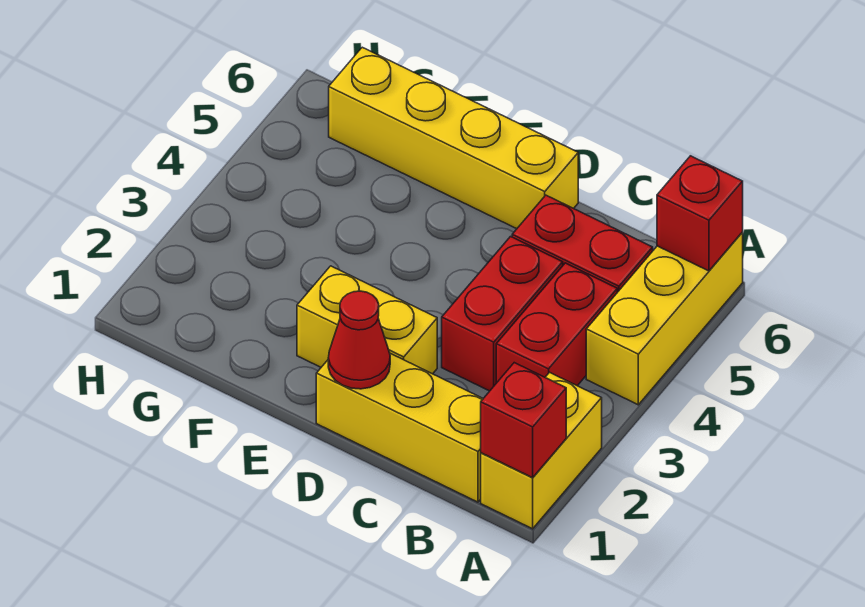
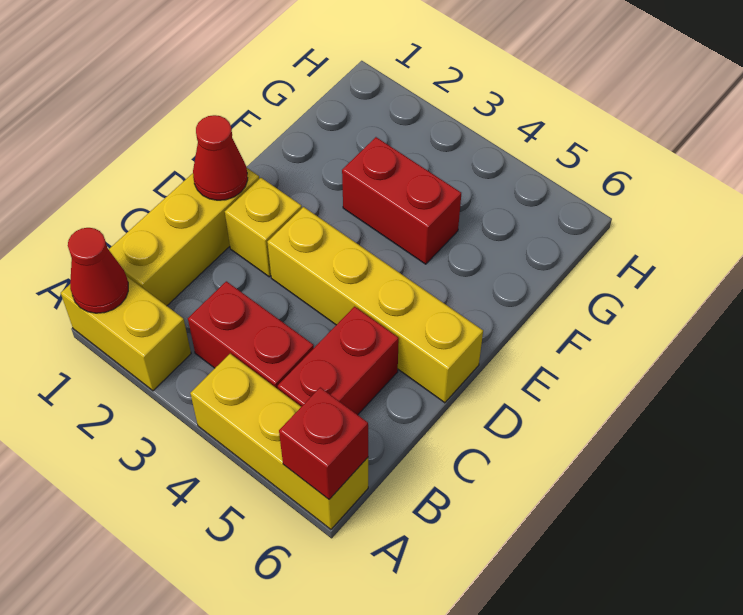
red brick A1 level 2 -> red cone A1 level 2
red brick C3:C4 level 1 -> red brick F3:F4 level 1
yellow brick D2:E2 level 1 -> yellow brick D2 level 1
yellow brick D6:G6 level 1 -> yellow brick D3:D6 level 1

